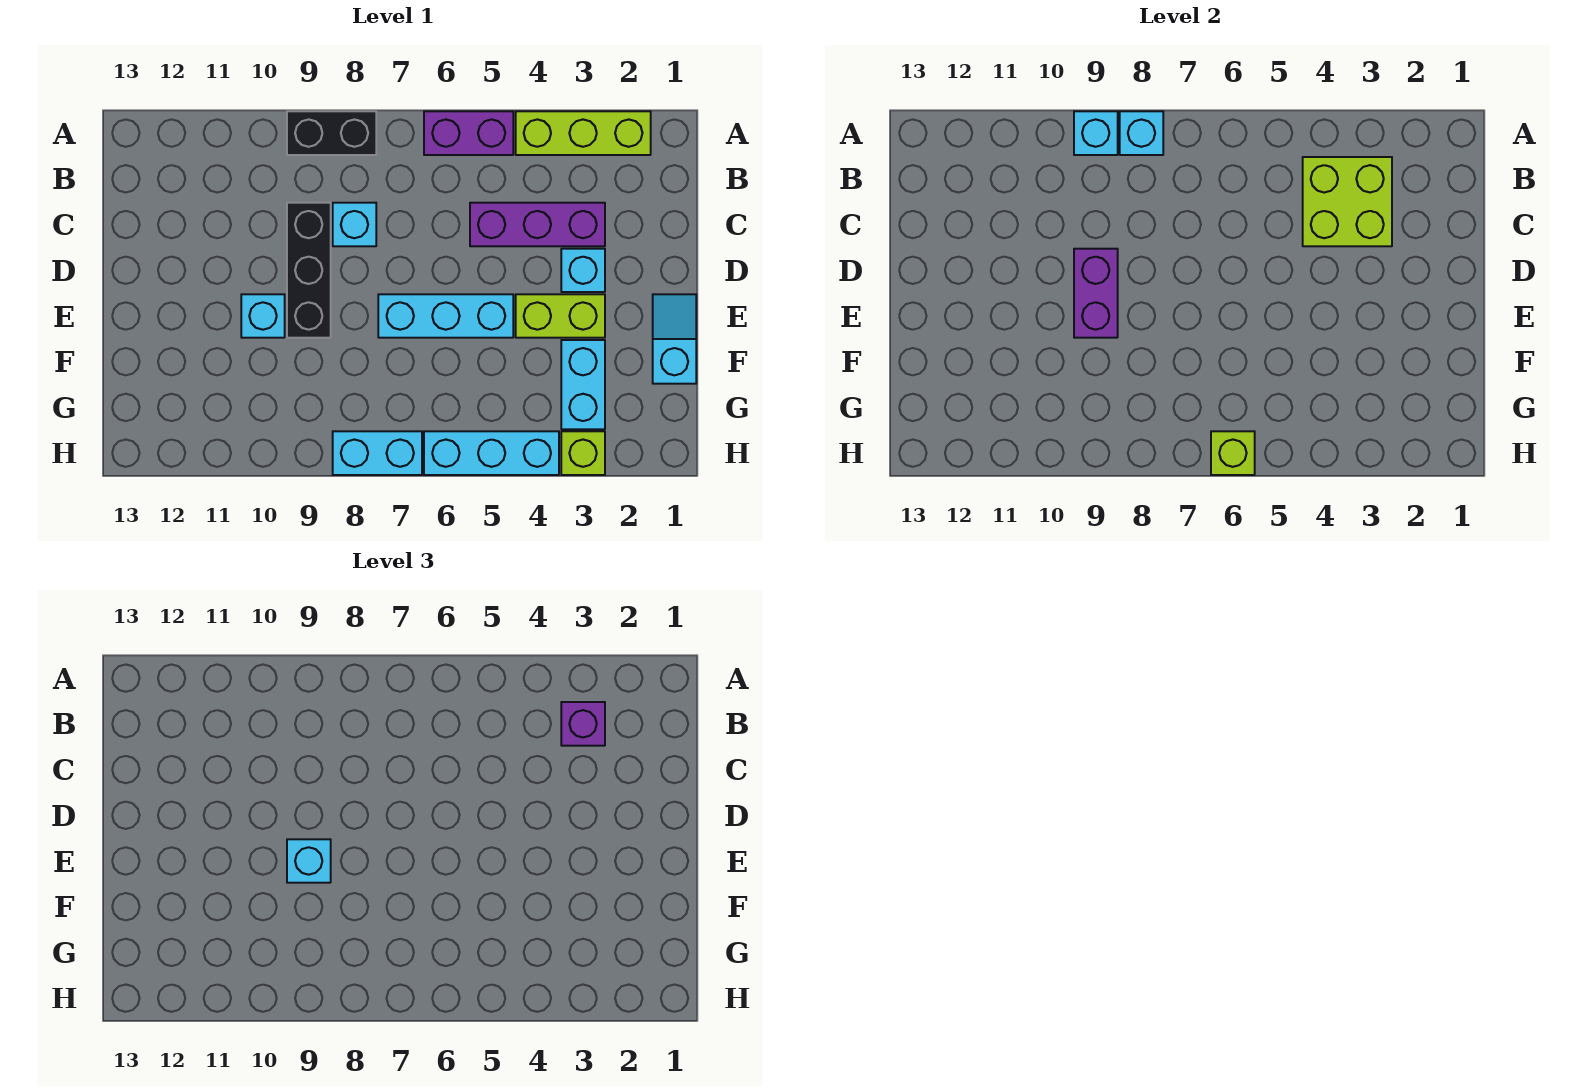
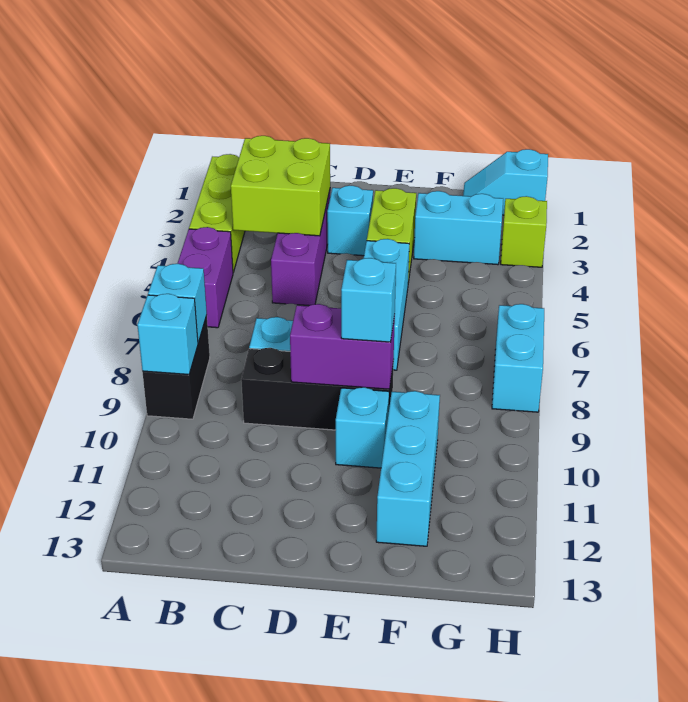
purple brick B3 level 3 -> none
cyan slope E1:F1 level 1 top F -> cyan slope G1:H1 level 1 top H
cyan brick H4:H6 level 1 -> cyan brick F10:F12 level 1
lime brick H6 level 2 -> none

